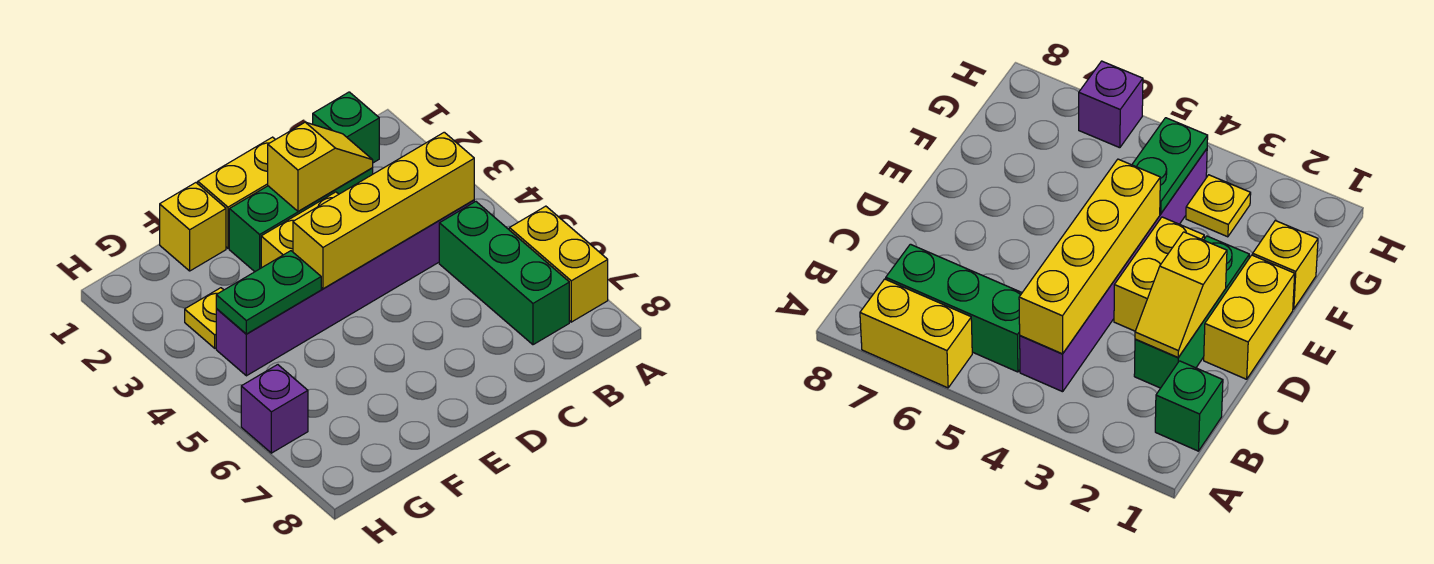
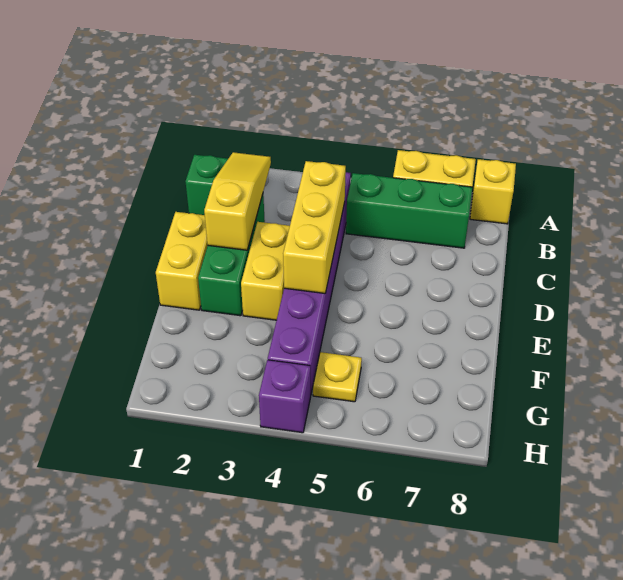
yellow brick B4:E4 level 2 -> yellow brick C4:E4 level 2
yellow slope C2:D2 level 2 top D -> yellow slope B2:D2 level 2 top D
yellow brick F1 level 1 -> yellow brick A8 level 1
green plate F4:G4 level 2 -> none
yellow plate G3 level 1 -> yellow plate G5 level 1
purple brick H6 level 1 -> purple brick H4 level 1

